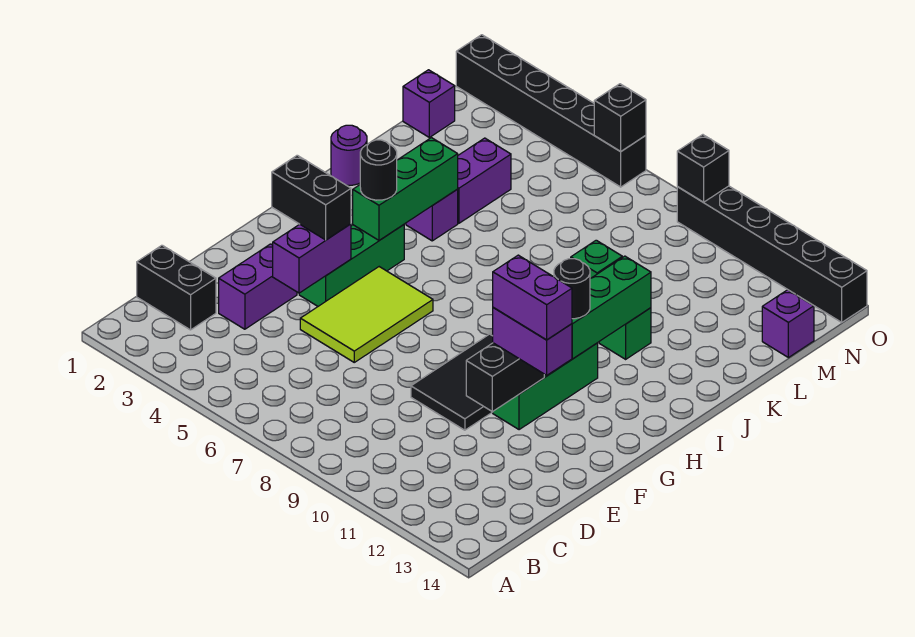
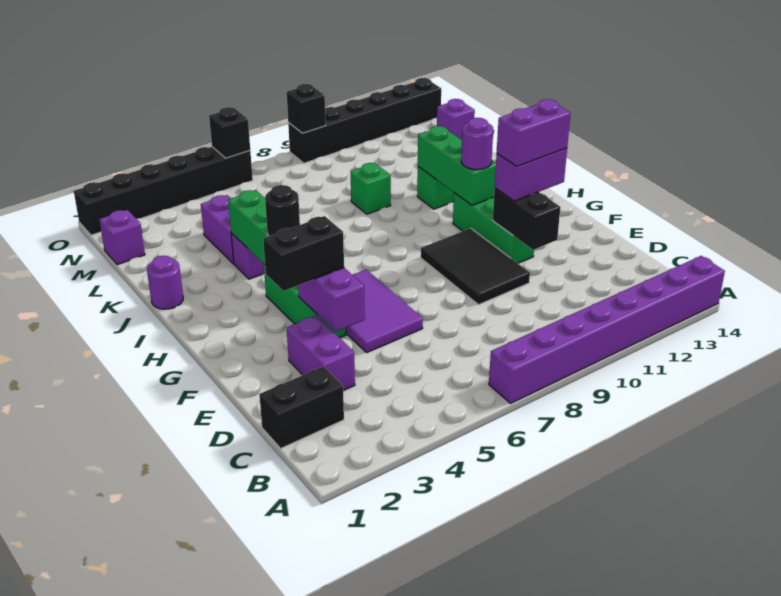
none -> purple brick A7:A14 level 1
lime tile E5:G6 level 1 -> purple tile E5:G6 level 1
black round brick H11 level 3 -> purple round brick H11 level 3

